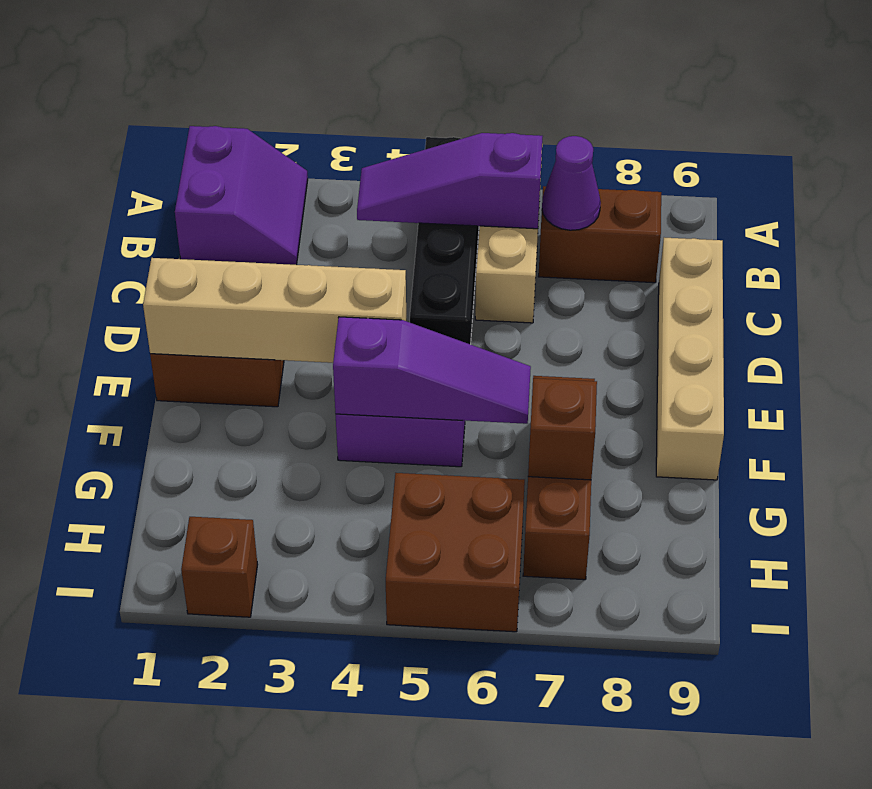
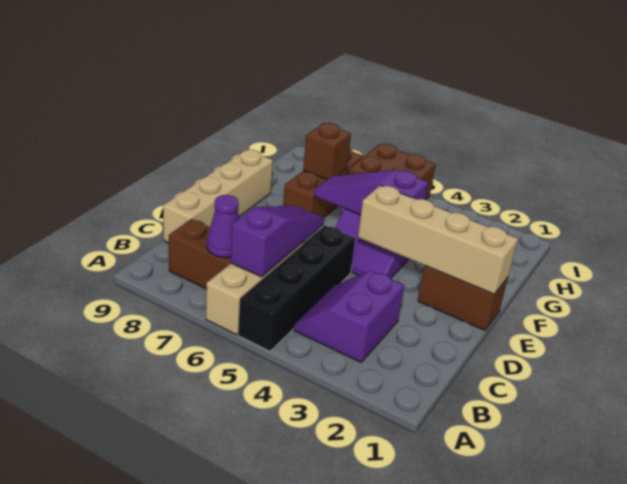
purple slope A1:B2 level 1 top 1 -> purple slope B3:C4 level 1 top 3
purple slope B4:B6 level 2 top 6 -> purple slope B6:D6 level 2 top B
brown brick I2 level 1 -> none

